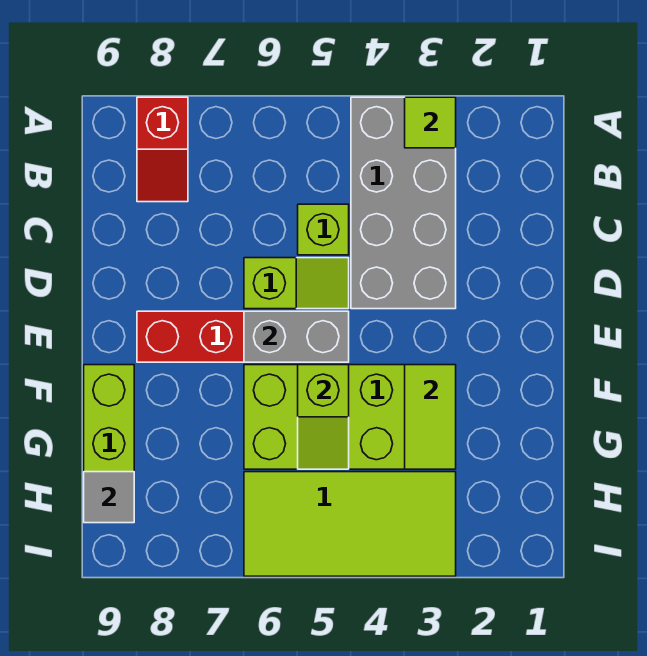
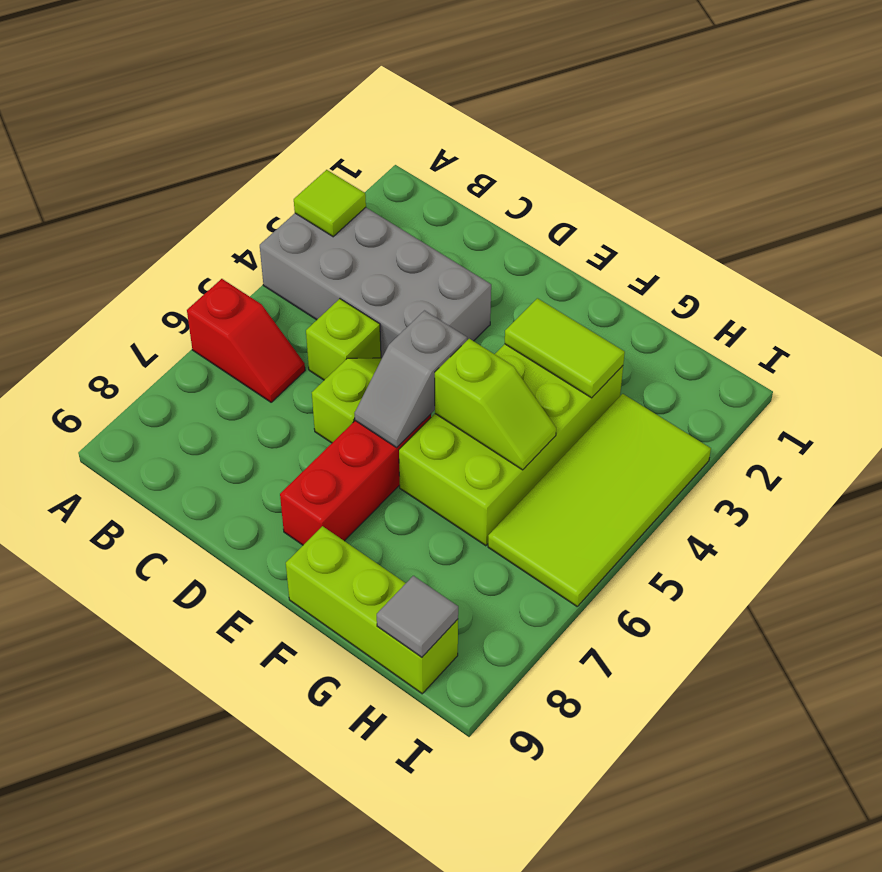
red slope A8:B8 level 1 top A -> red slope A6:B6 level 1 top A
grey brick E5:E6 level 2 -> grey slope E5:E6 level 2 top 5

